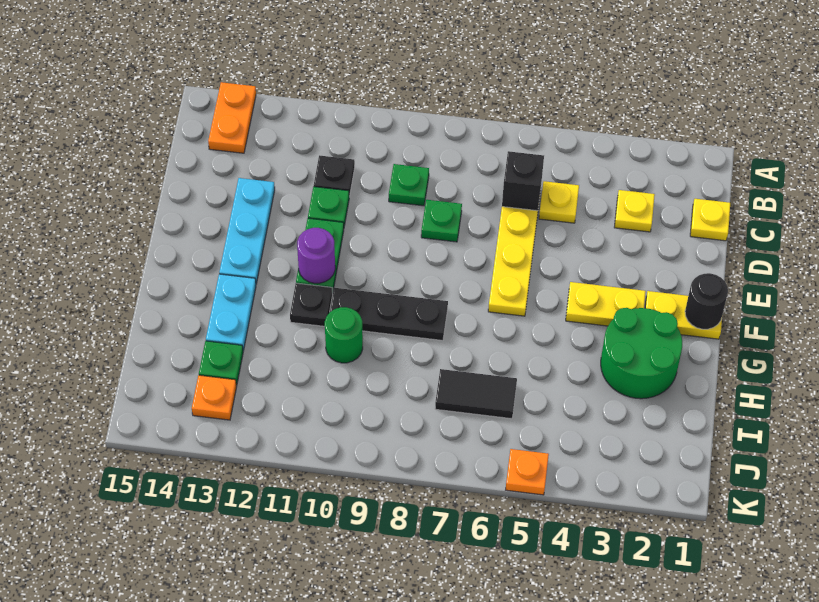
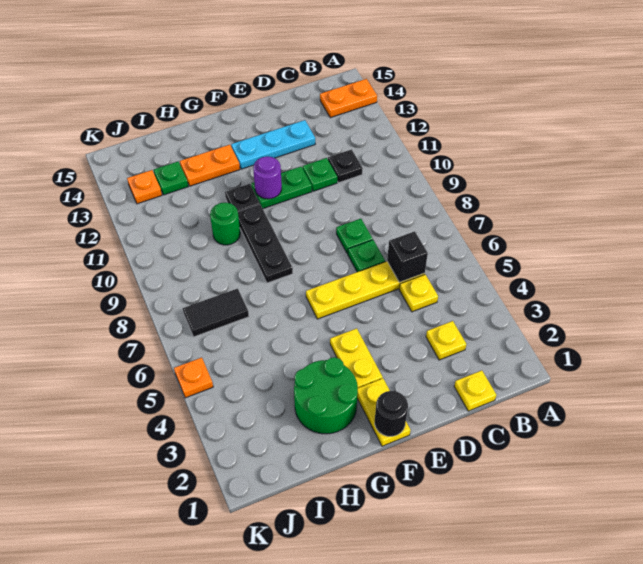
green plate C9 level 1 -> green plate D7 level 1
cyan plate G13:H13 level 1 -> orange plate G13:H13 level 1
black tile I6:I7 level 1 -> black tile I7:J7 level 1

